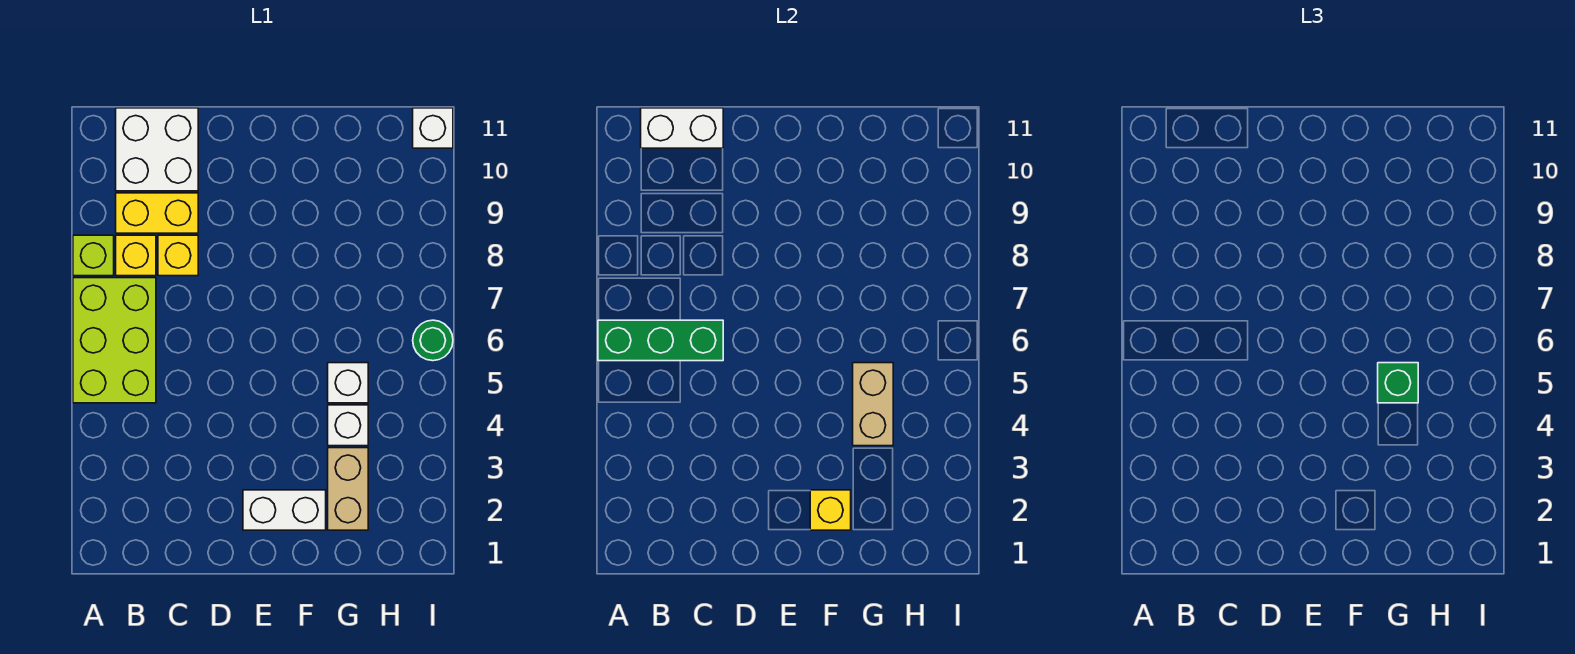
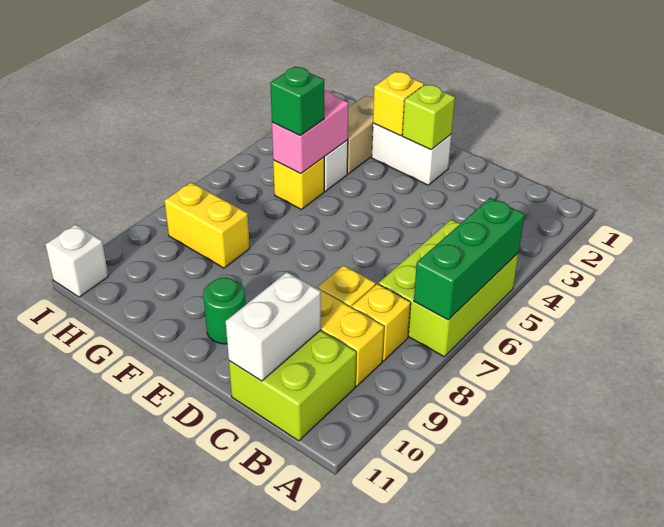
green brick A6:C6 level 2 -> green brick A5:A7 level 2
lime brick A8 level 1 -> lime brick E2 level 2
white brick B10:C11 level 1 -> lime brick B10:C11 level 1
white brick B11:C11 level 2 -> white brick C10:C11 level 2
tan brick G4:G5 level 2 -> pink brick G4:G5 level 2
white brick G5 level 1 -> yellow brick G5 level 1
none -> yellow brick G8:H8 level 1
green round brick I6 level 1 -> green round brick E10 level 1

